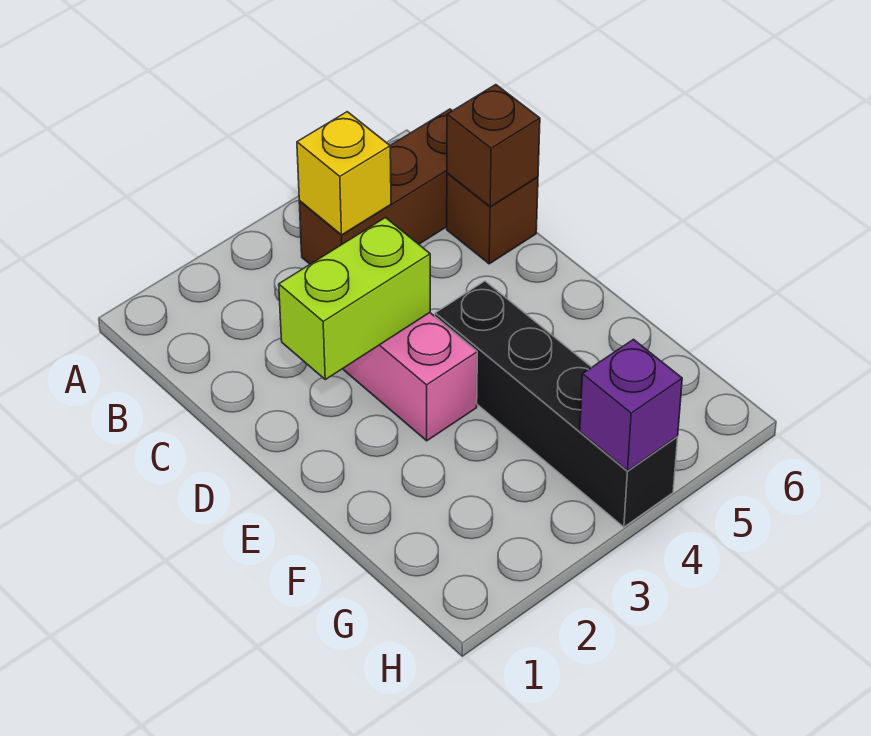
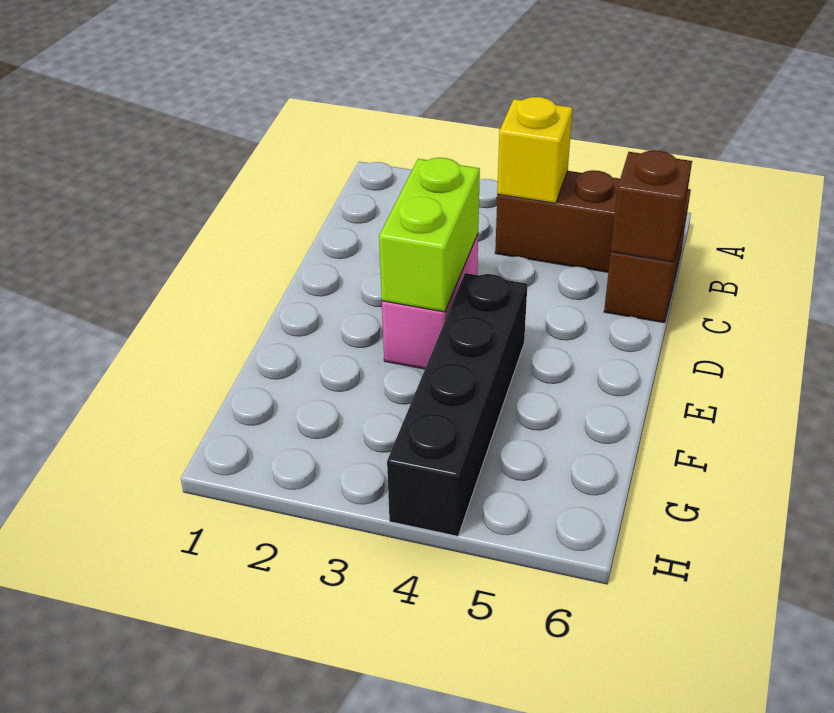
lime brick D2:D3 level 2 -> lime brick D3:E3 level 2
purple brick H4 level 2 -> none

